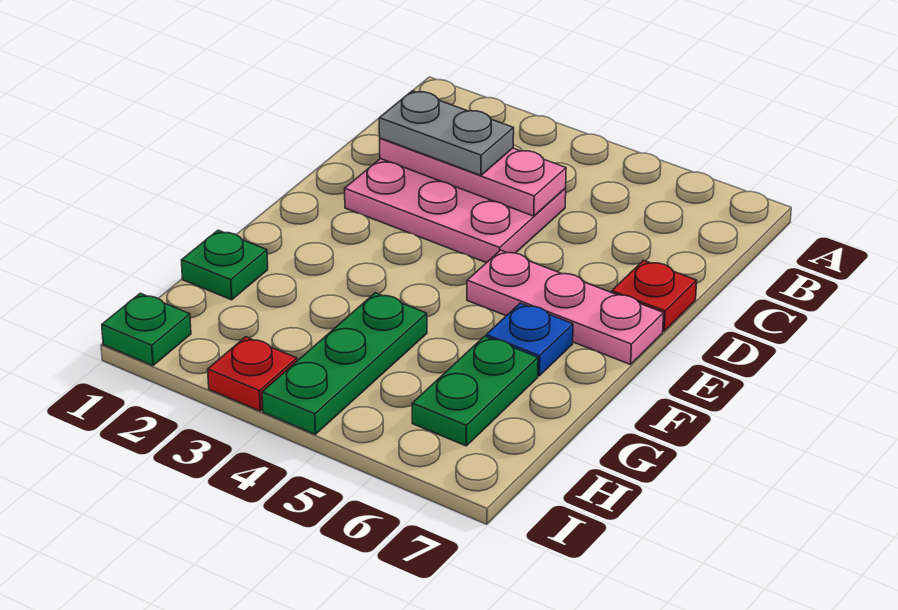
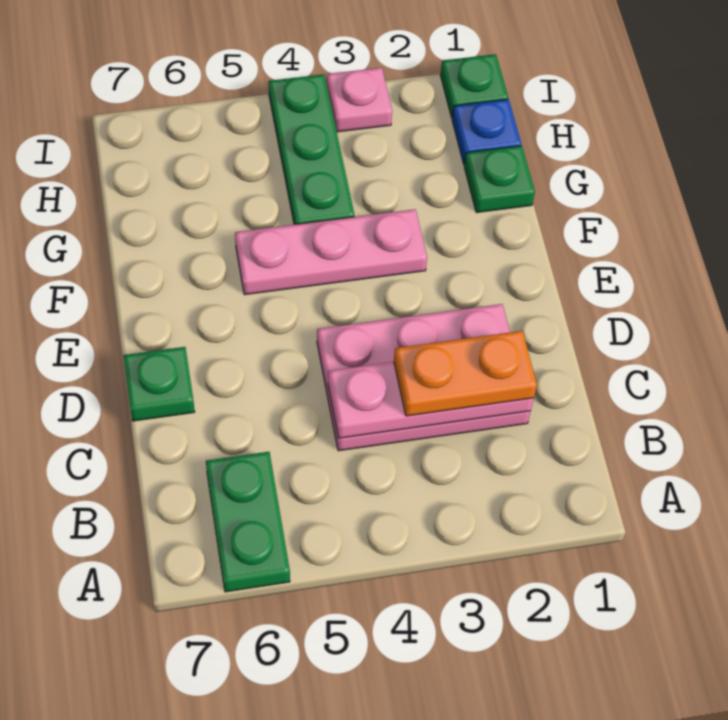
grey plate C2:C3 level 3 -> orange plate C2:C3 level 3
red plate D7 level 1 -> green plate D7 level 1
pink plate E5:E7 level 1 -> pink plate F3:F5 level 1
blue plate F6 level 1 -> blue plate H1 level 1
green plate G6:H6 level 1 -> green plate A6:B6 level 1
red plate I3 level 1 -> pink plate I3 level 1

